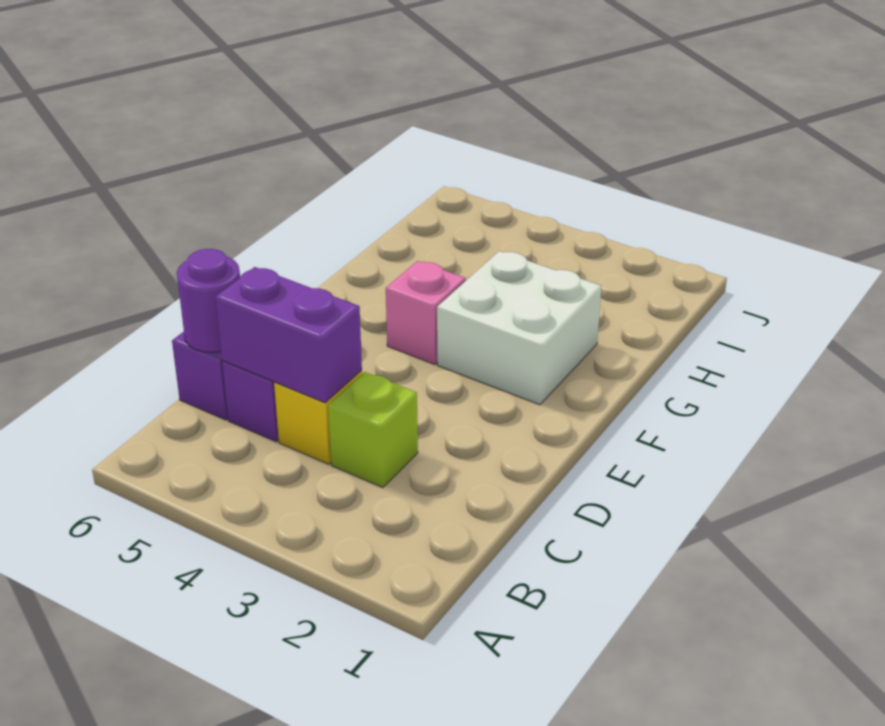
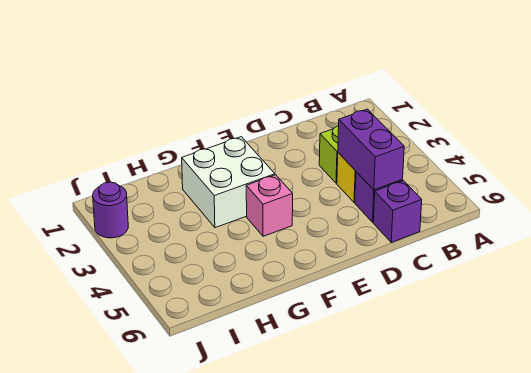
purple round brick C6 level 2 -> purple round brick J2 level 1

